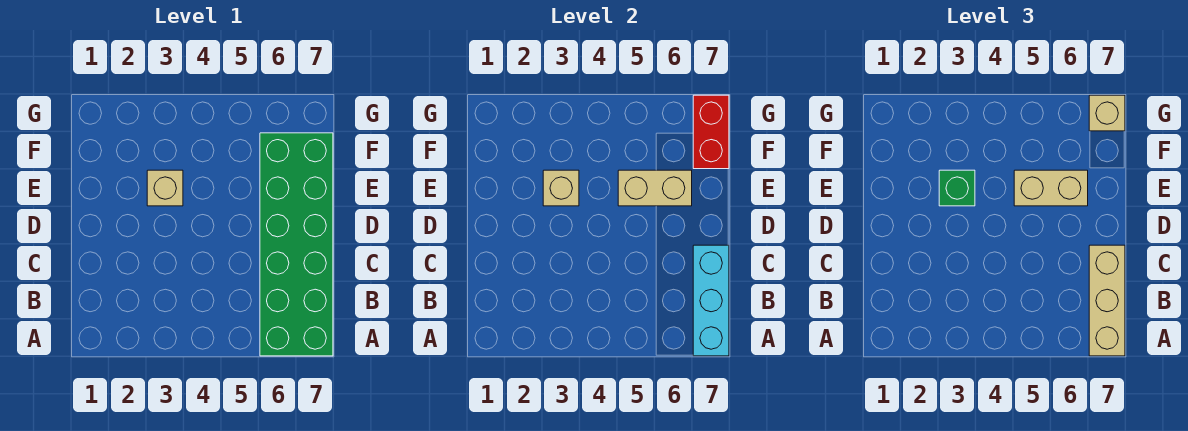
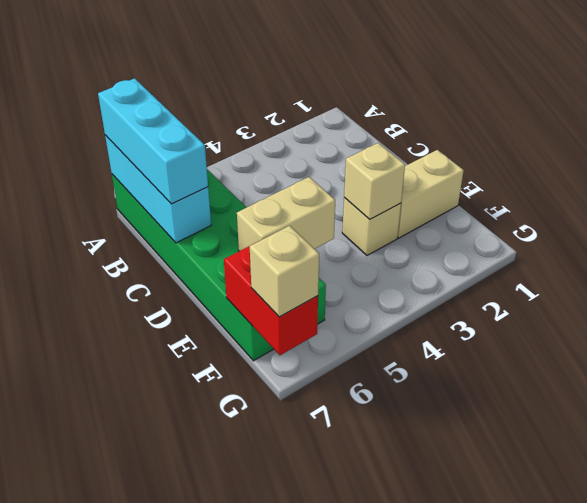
tan brick A7:C7 level 3 -> cyan brick A7:C7 level 3
green brick E3 level 3 -> none
tan brick E5:E6 level 3 -> tan brick E1:E2 level 1

